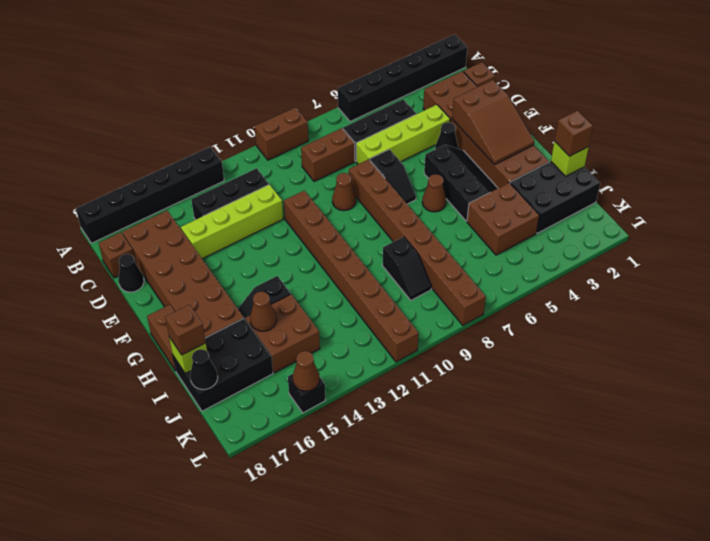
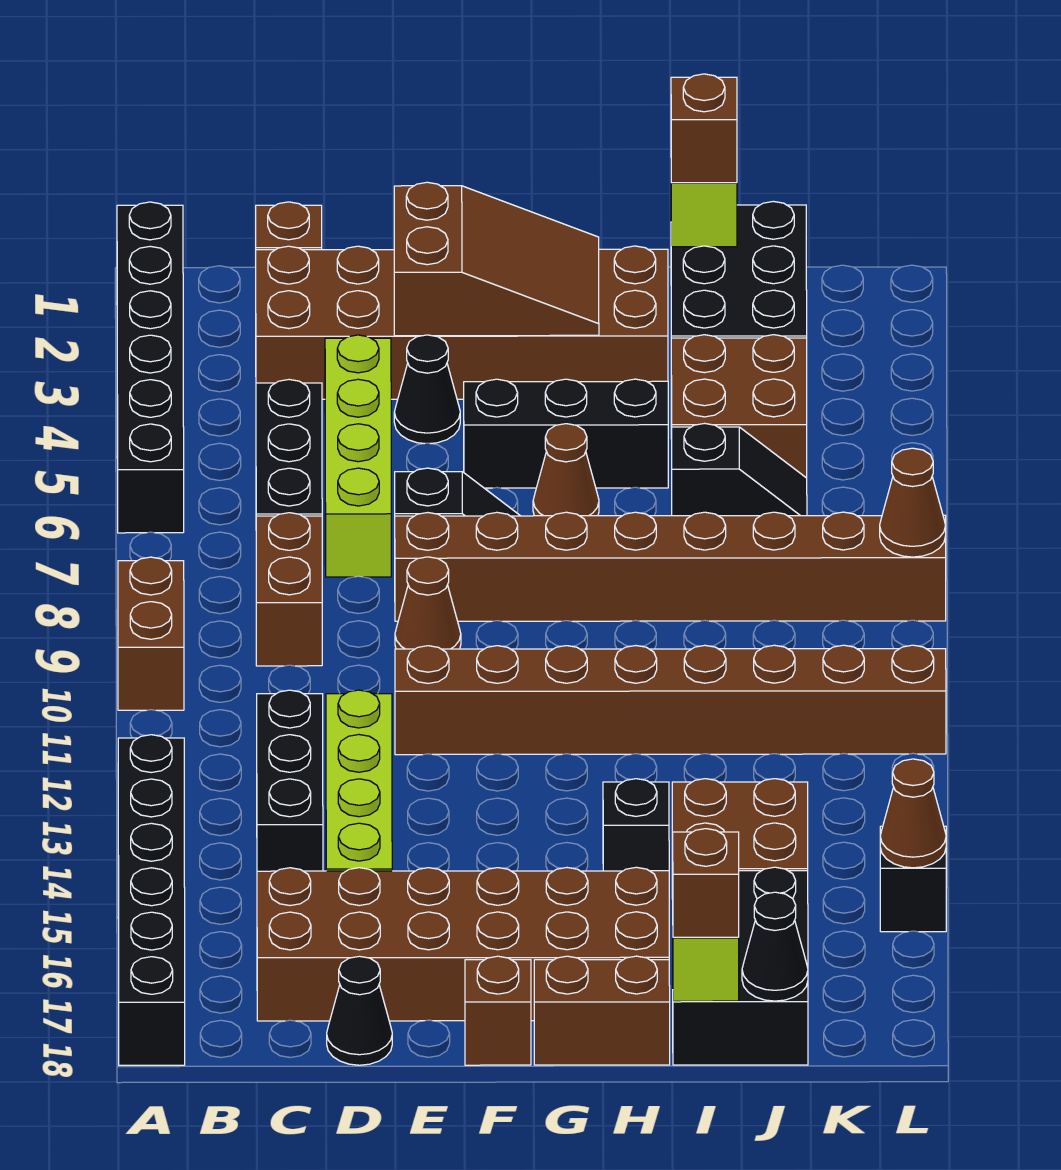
brown brick C18 level 1 -> brown brick F18 level 1
black slope I9:J9 level 1 top I -> black slope I6:J6 level 1 top I
brown cone I15 level 2 -> brown cone L8 level 2

